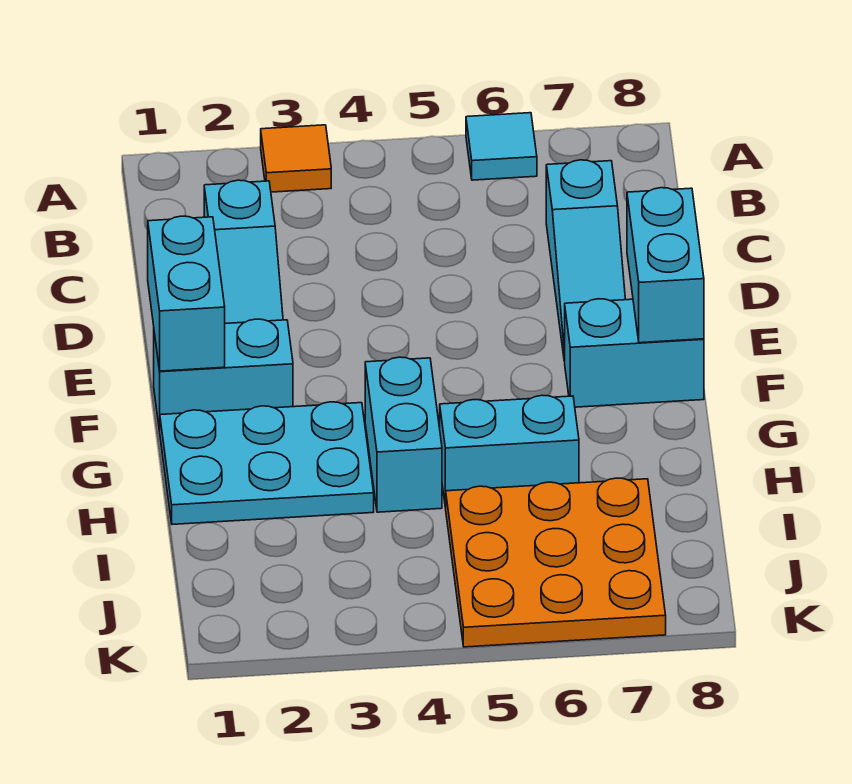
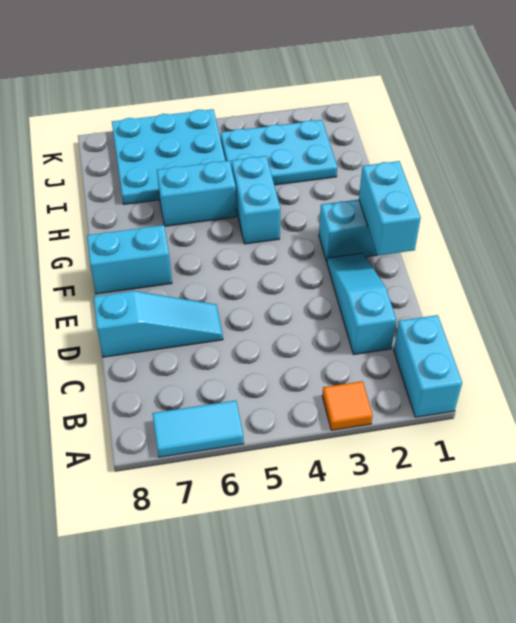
cyan tile A6 level 1 -> cyan tile A6:A7 level 1
cyan slope C7:E7 level 1 top C -> cyan slope D6:D8 level 1 top 8
cyan brick E8:F8 level 2 -> cyan brick A1:B1 level 1
cyan plate G1:H3 level 1 -> cyan plate I2:J4 level 1
orange plate I5:K7 level 1 -> cyan plate I5:K7 level 1

